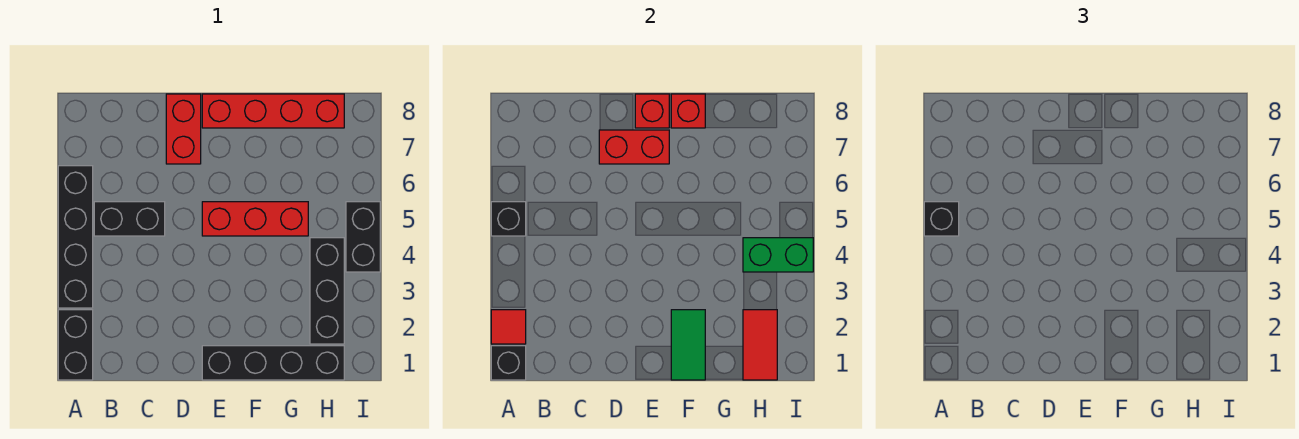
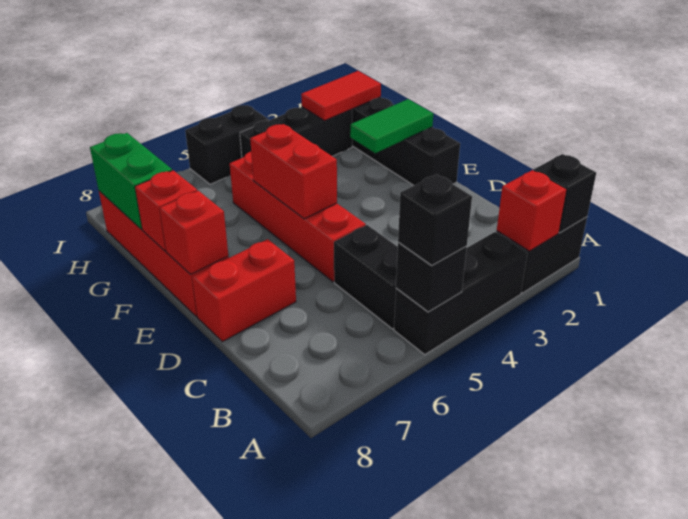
red tile A2 level 2 -> red brick A2 level 2
black brick A3:A6 level 1 -> black brick A3:A5 level 1
red brick D7:E7 level 2 -> red brick E5:F5 level 2
red brick E5:G5 level 1 -> red brick D5:G5 level 1
green brick H4:I4 level 2 -> green brick G8:H8 level 2

